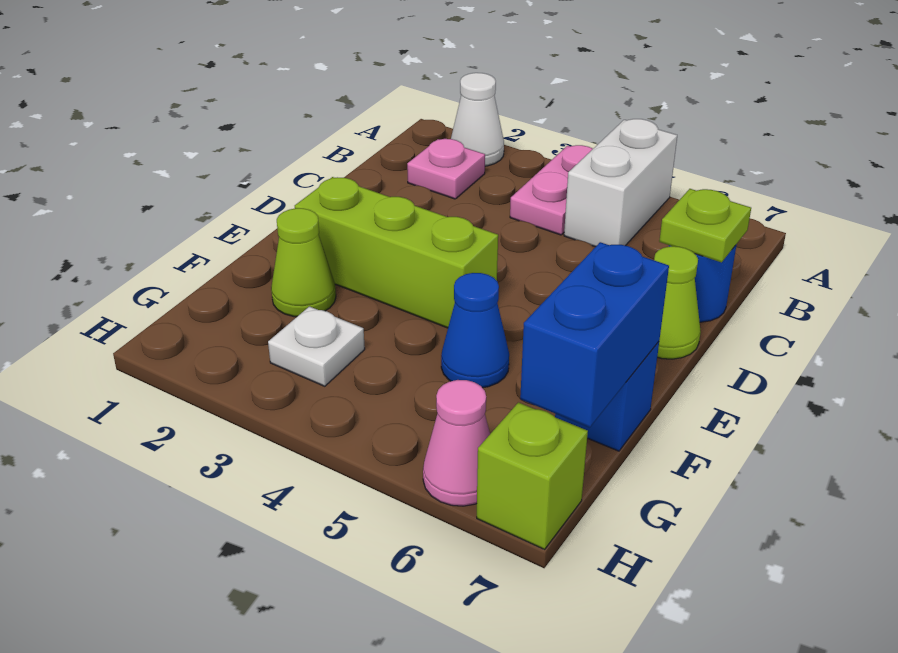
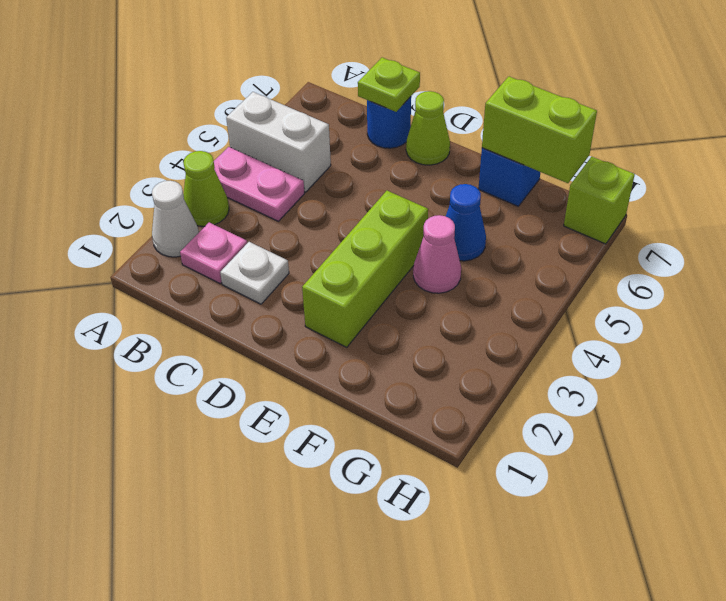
lime cone F2 level 1 -> lime cone A3 level 1
blue brick F7:G7 level 2 -> lime brick F7:G7 level 2
white plate G3 level 1 -> white plate C2 level 1
pink cone H6 level 1 -> pink cone F4 level 1

